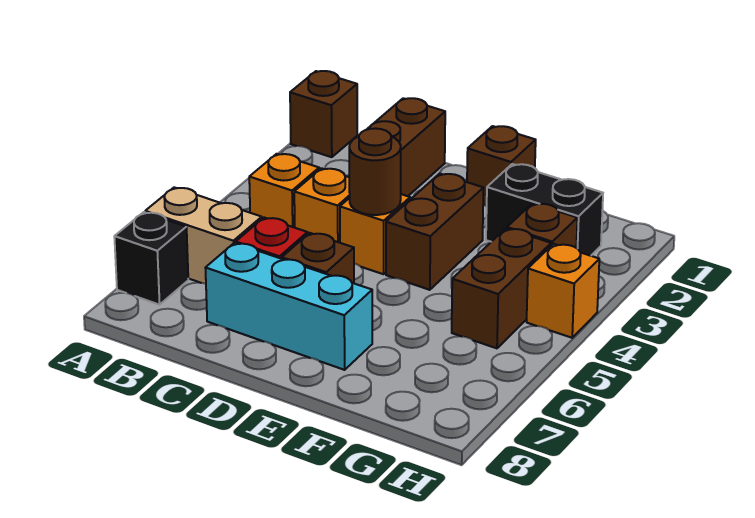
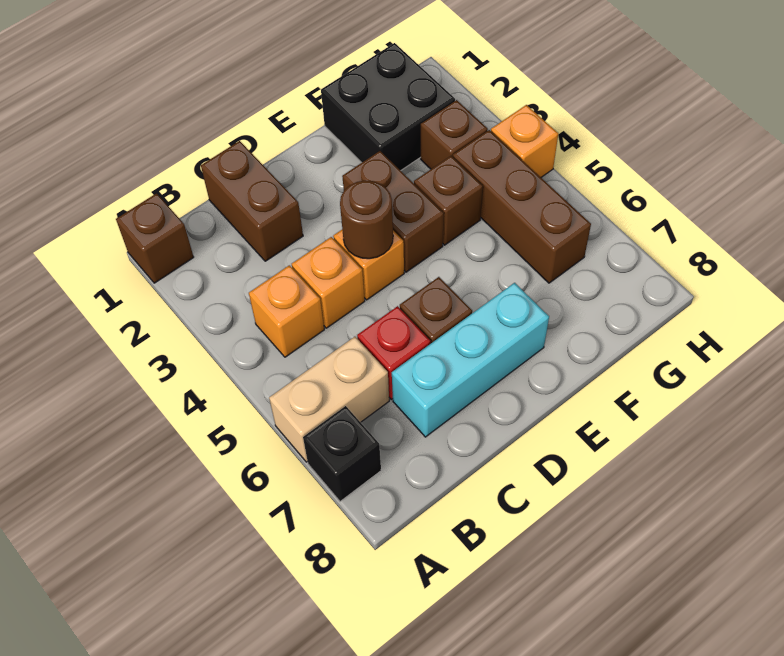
brown brick E1 level 1 -> brown brick F4 level 1
black brick F2:G2 level 1 -> black brick F1:G2 level 1
brown brick G4:G5 level 1 -> brown brick G4:G6 level 1

